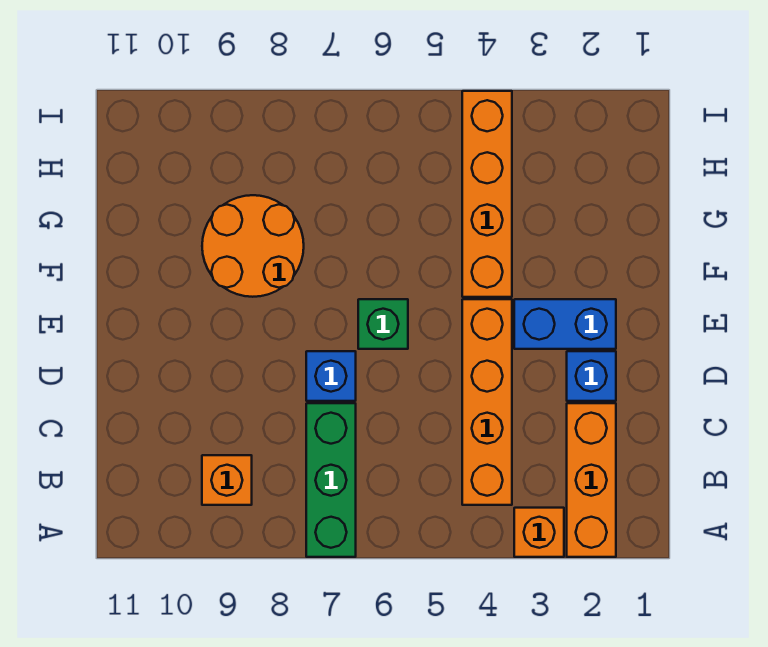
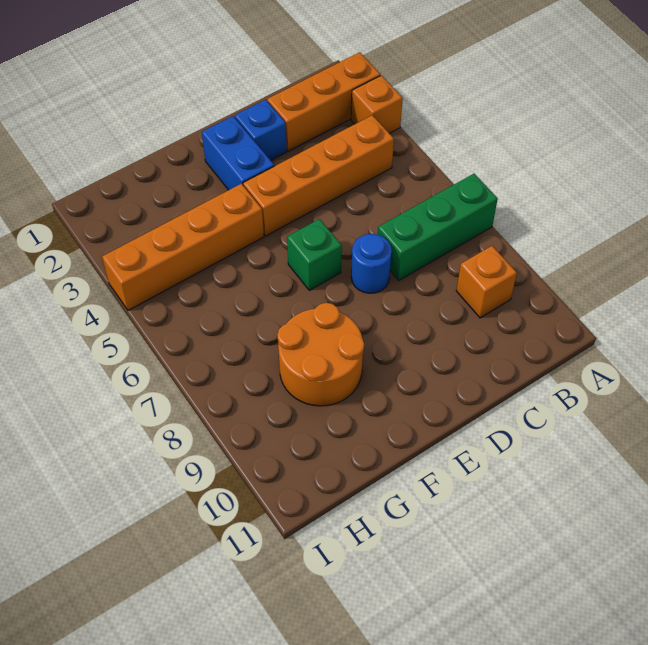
blue brick D7 level 1 -> blue round brick D7 level 1

